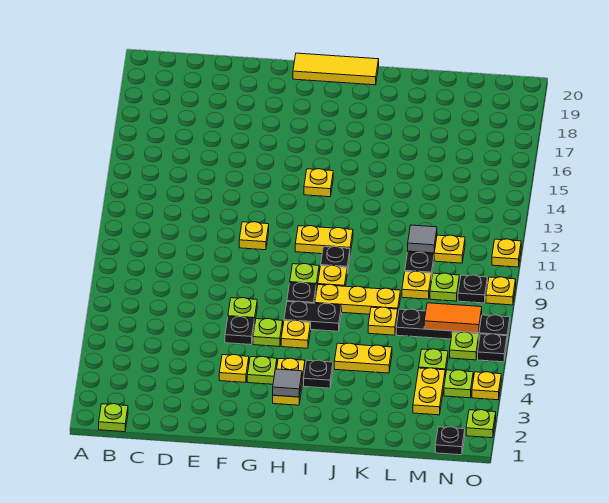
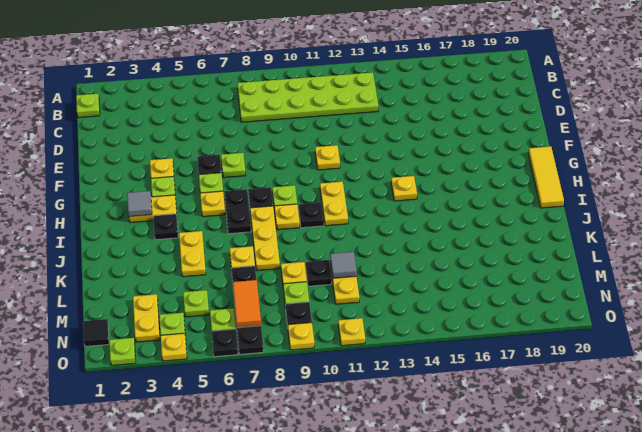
none -> lime plate B8:C13 level 1
yellow plate M3:M4 level 1 -> yellow plate M3:N3 level 1
black plate N1 level 1 -> black tile N1 level 1

